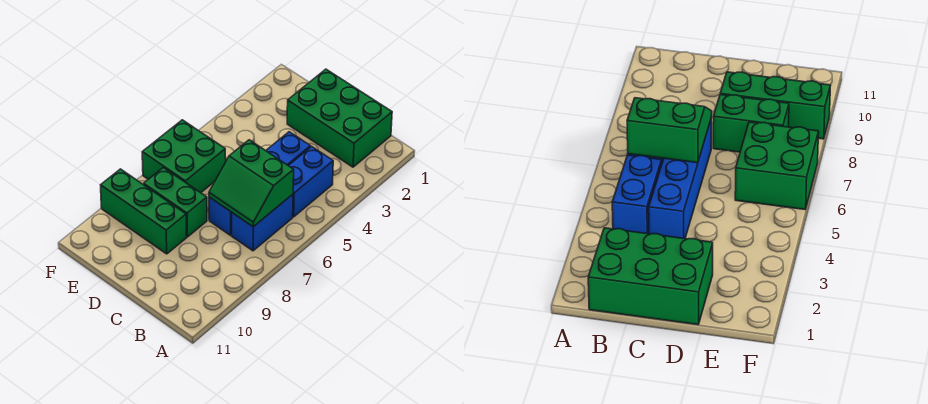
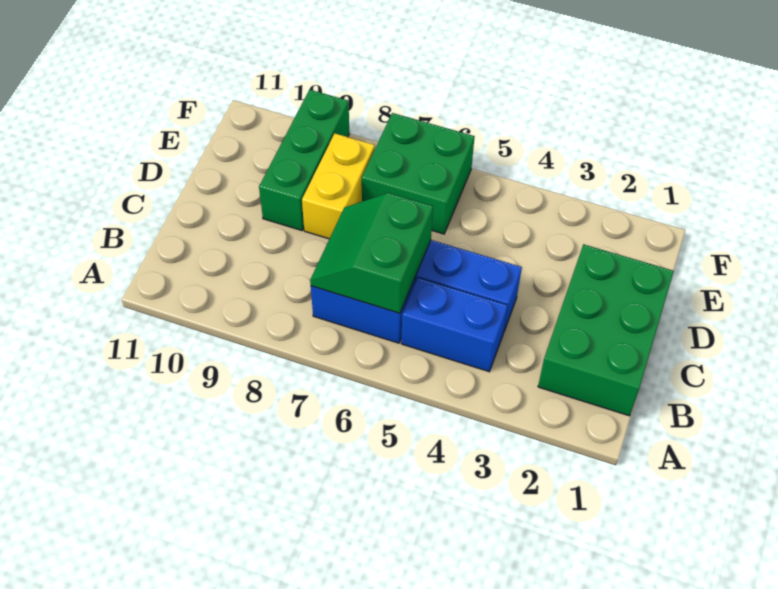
green brick D8:E8 level 1 -> yellow brick D8:E8 level 1

